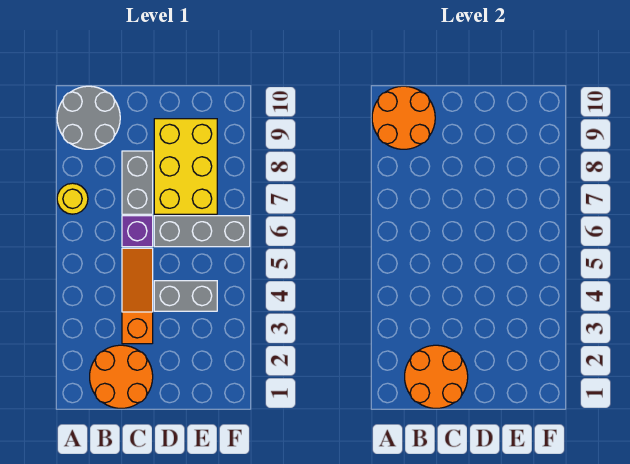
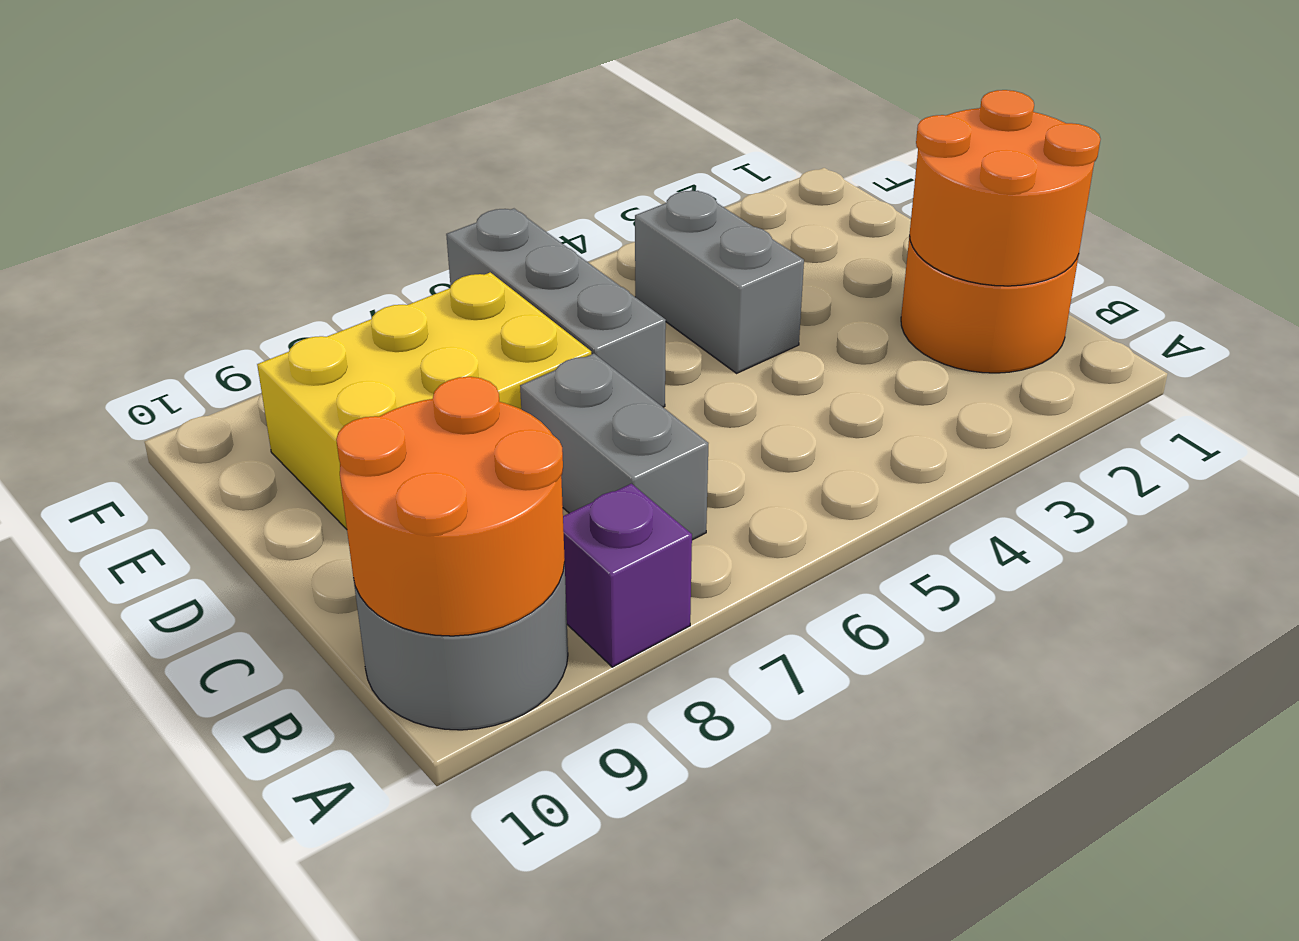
yellow round brick A7 level 1 -> none
orange slope C3:C5 level 1 top 3 -> none
purple brick C6 level 1 -> purple brick A8 level 1
grey brick C7:C8 level 1 -> grey brick B7:C7 level 1

